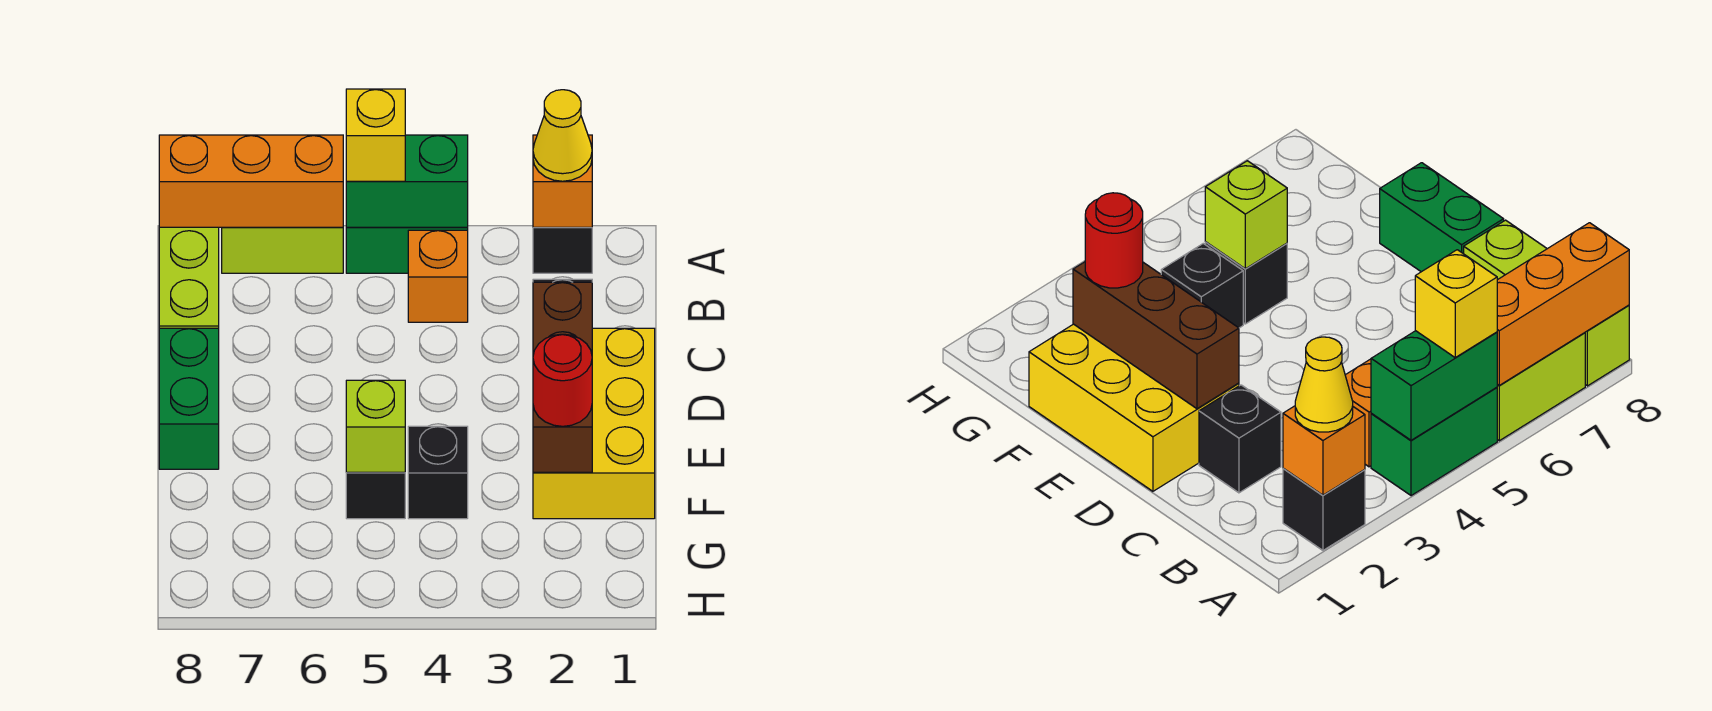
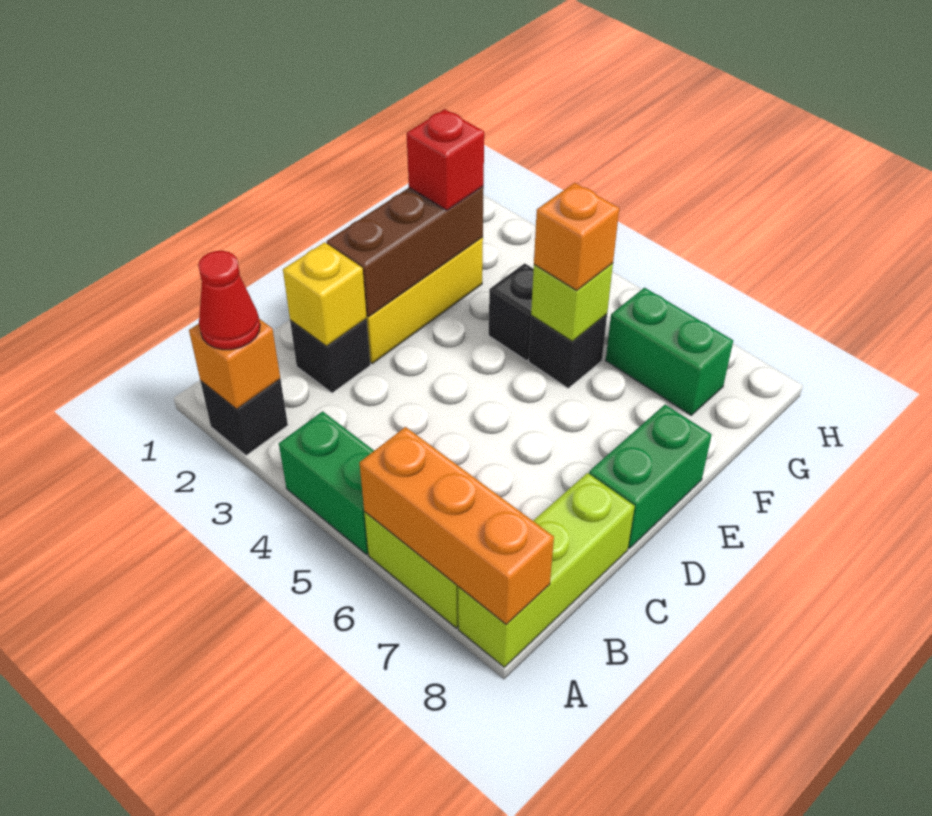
yellow cone A2 level 3 -> red cone A2 level 3
green brick A4:A5 level 2 -> green brick G6:G7 level 1
yellow brick A5 level 3 -> yellow brick C2 level 2
orange brick B4 level 1 -> orange brick F5 level 3
red round brick F2 level 3 -> red brick F2 level 3

